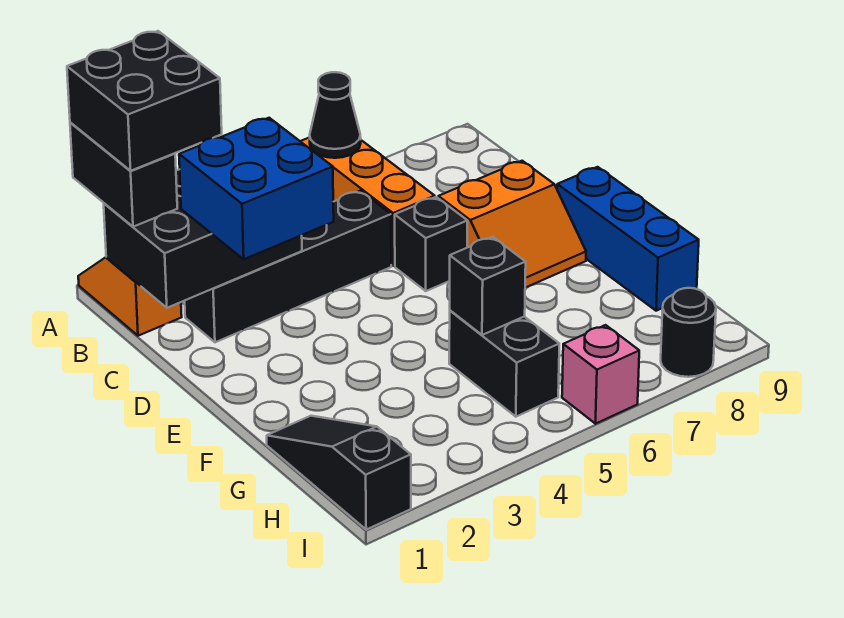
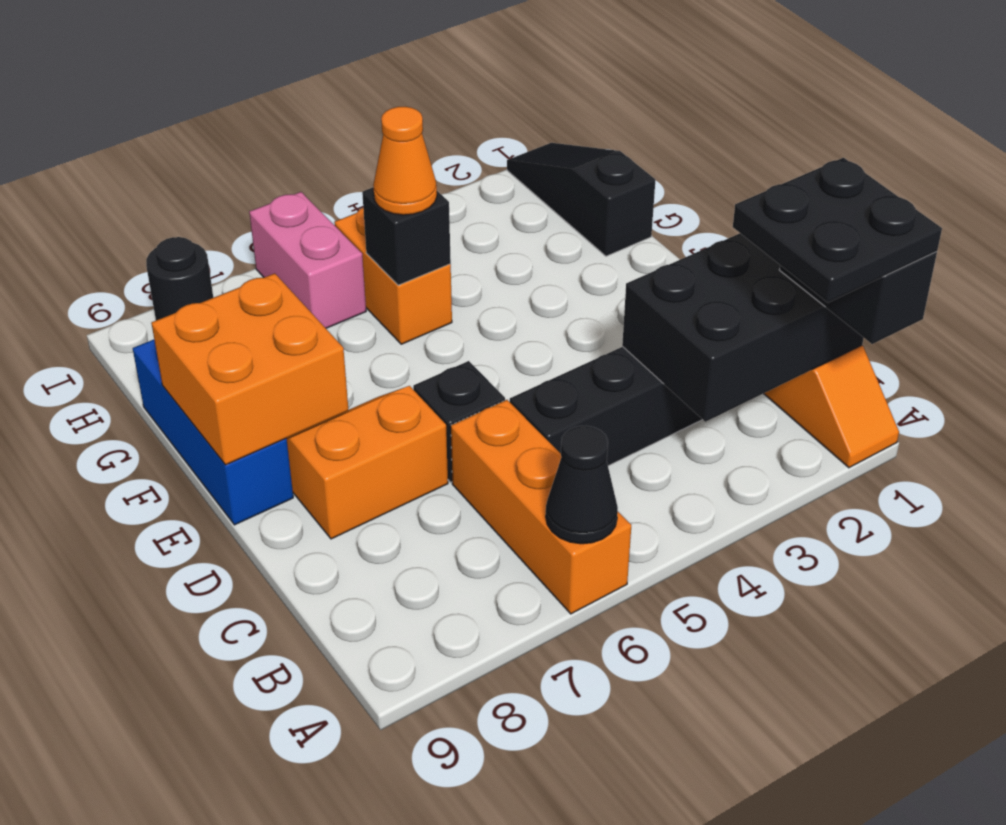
black brick A1:B2 level 4 -> black plate A1:B2 level 4
blue brick C2:D3 level 3 -> none
none -> orange brick E8:F9 level 2
black slope G1:I1 level 1 top I -> black slope G1:I1 level 1 top G
black brick G5:H5 level 1 -> orange brick G5:H5 level 1
none -> orange cone G5 level 3
pink brick I6 level 1 -> pink brick H6:I6 level 1

